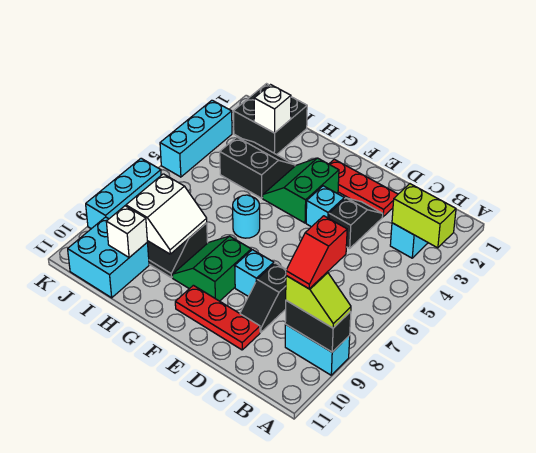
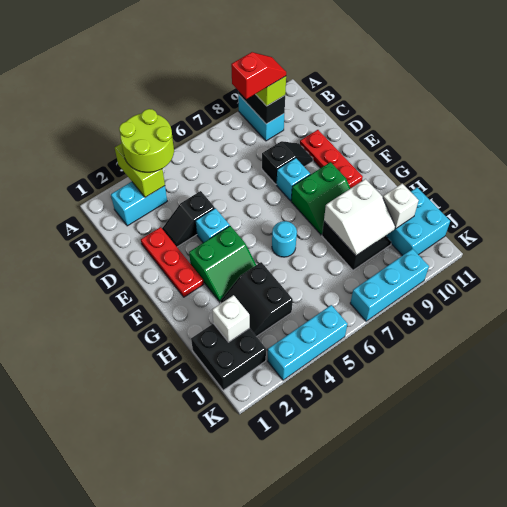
none -> lime round brick A3:B4 level 3
white slope H8:I9 level 2 top I -> white slope H8:I9 level 2 top H

